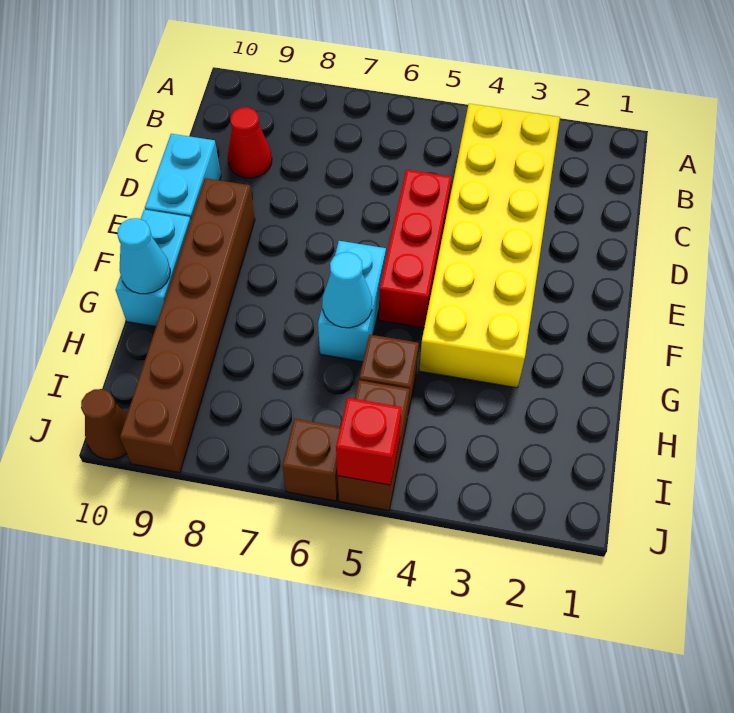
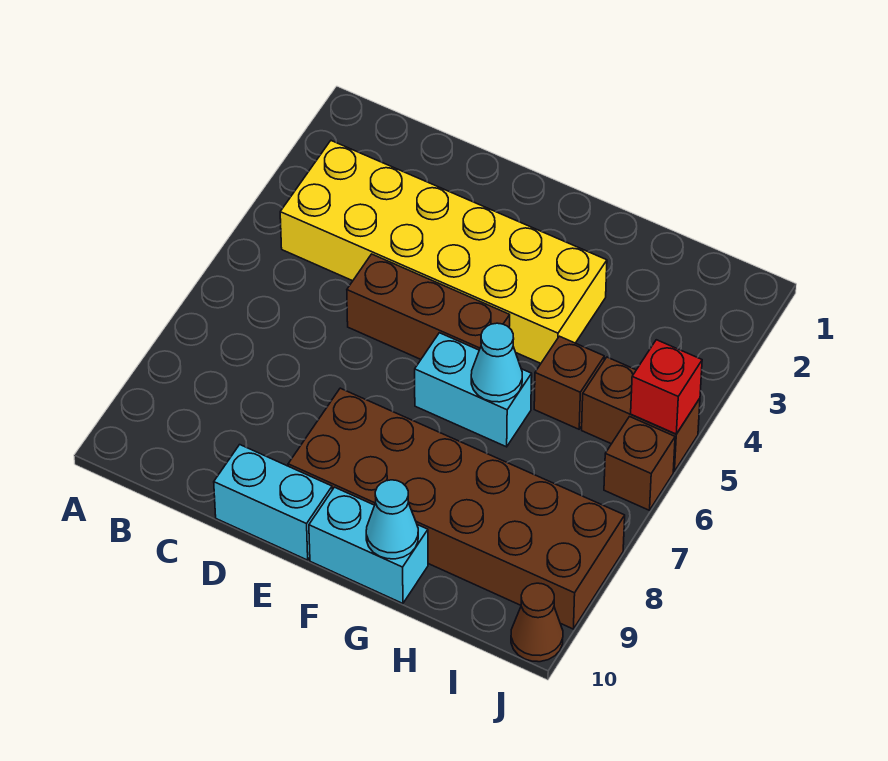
red cone C9 level 1 -> none
red brick D5:F5 level 1 -> brown brick D5:F5 level 1
brown brick E9:J9 level 1 -> brown brick E8:J9 level 1

